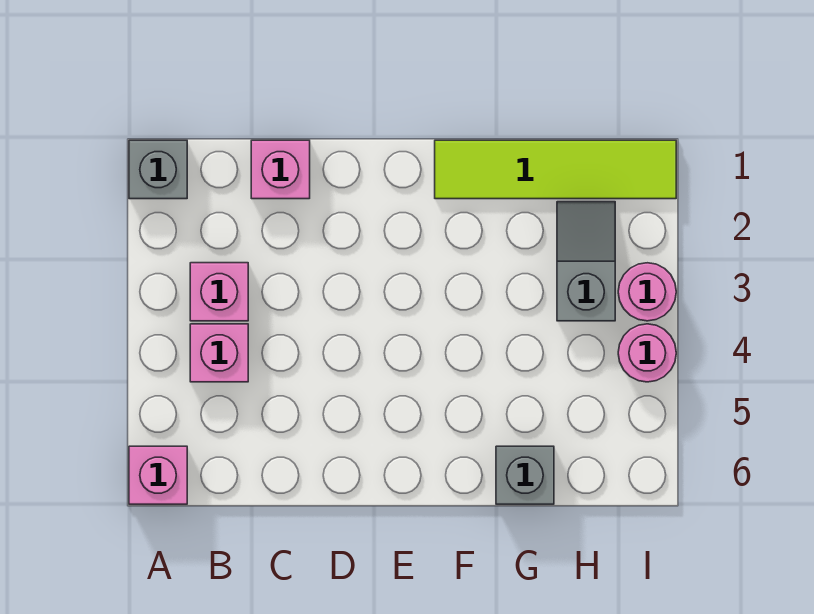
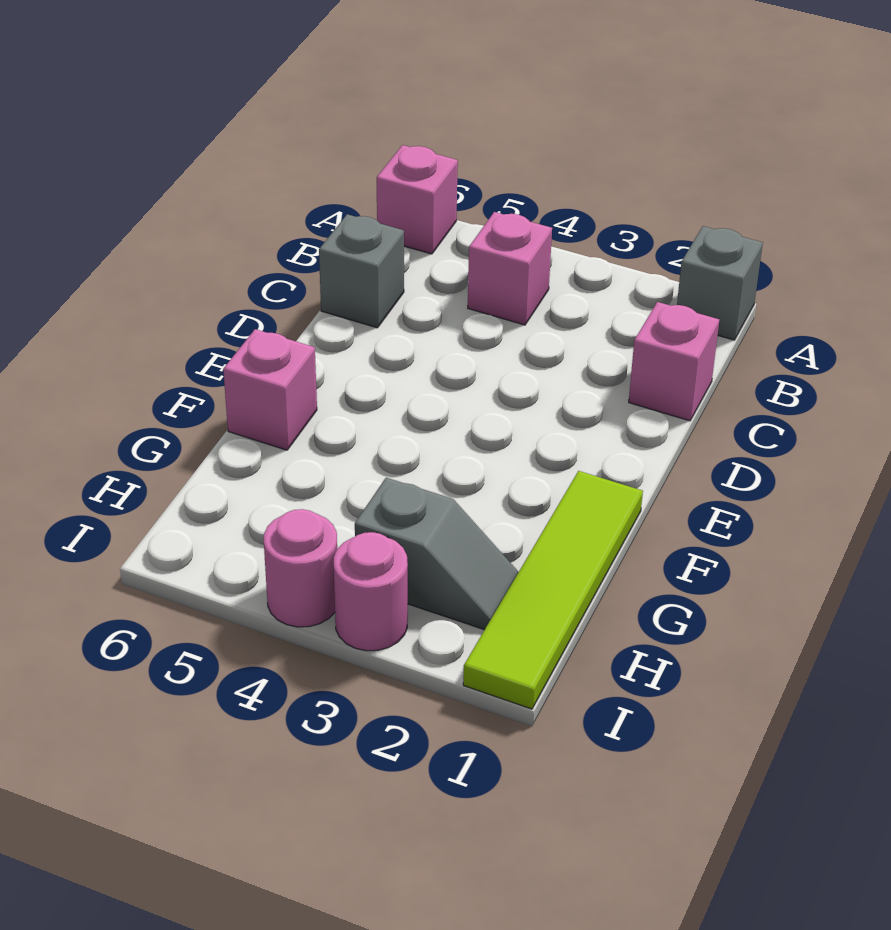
pink brick B3 level 1 -> pink brick F6 level 1
grey brick G6 level 1 -> grey brick C6 level 1

